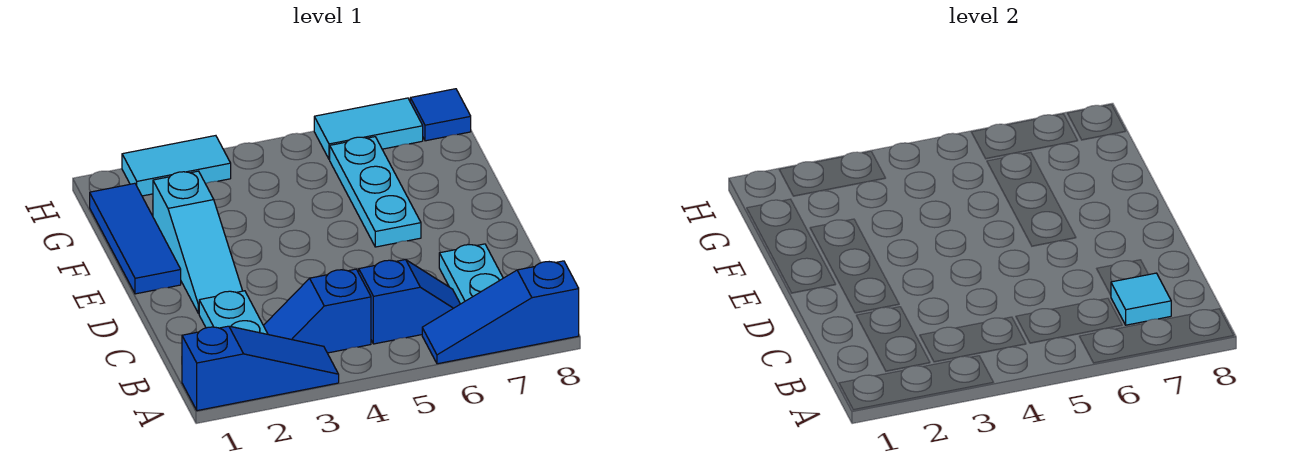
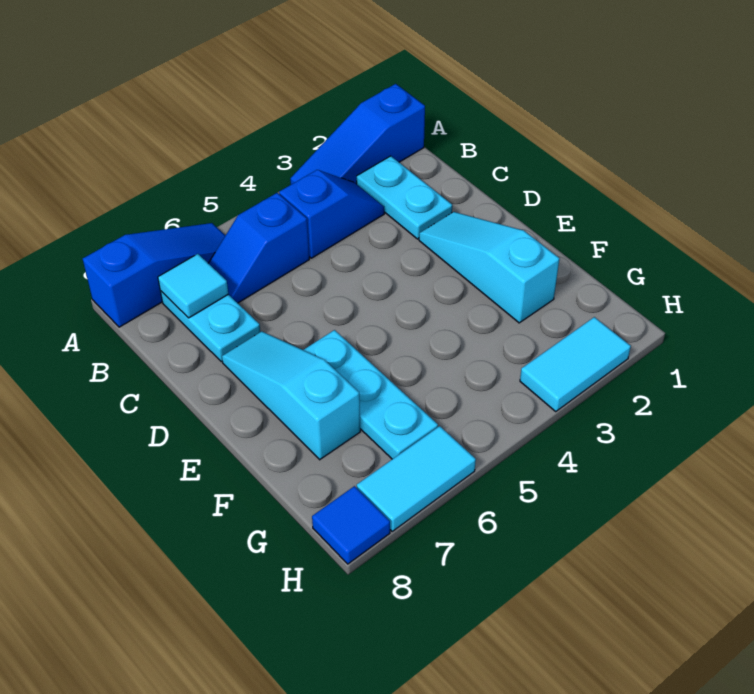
none -> cyan slope D7:F7 level 1 top F
blue tile E1:G1 level 1 -> none

